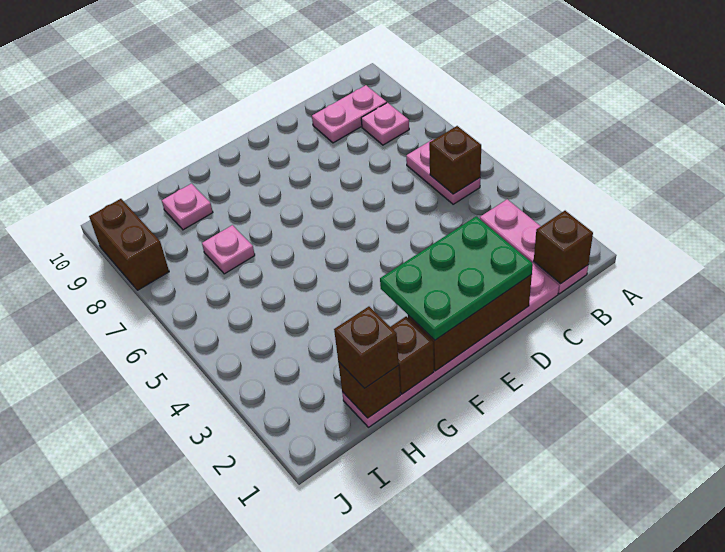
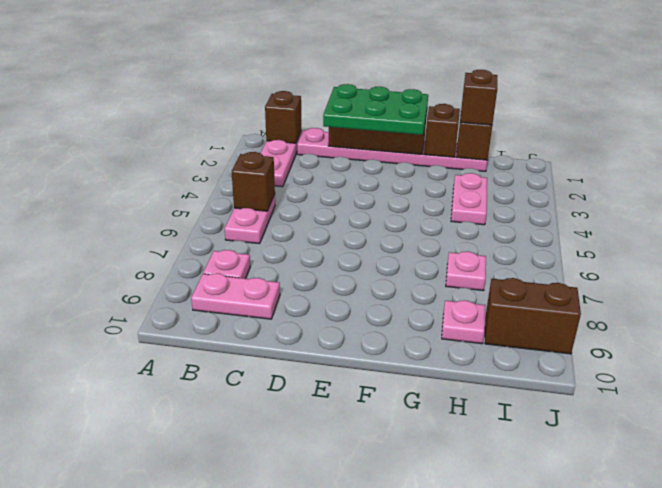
none -> pink plate H3:H4 level 1
brown brick J8:J9 level 1 -> brown brick I9:J9 level 1

